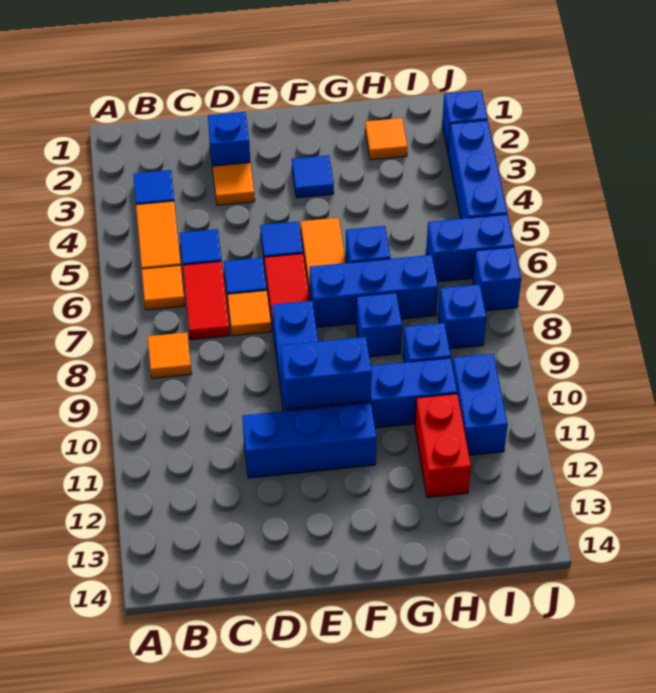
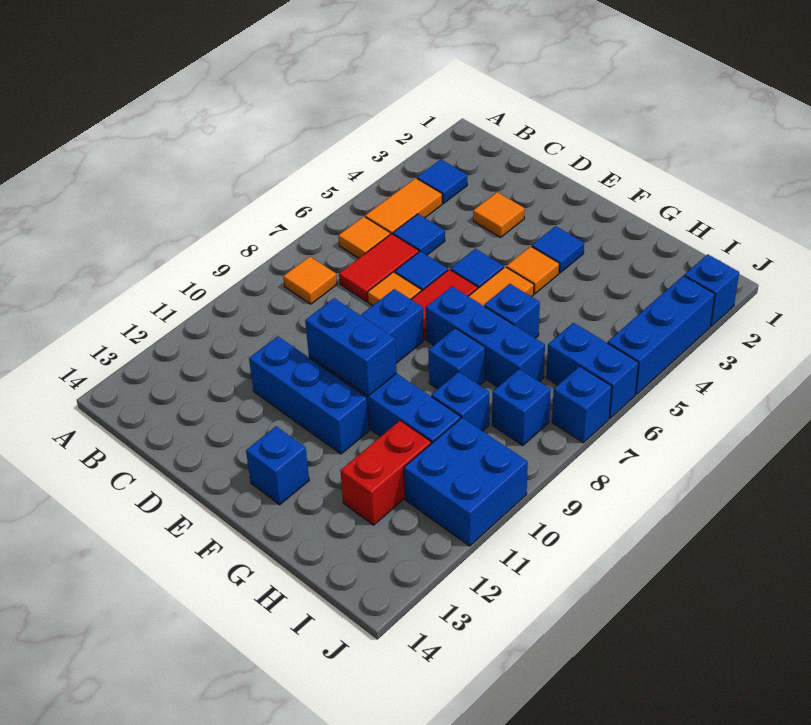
blue brick D2 level 1 -> blue brick F13 level 1
orange tile H2 level 1 -> orange tile F4 level 1
blue brick I10:I11 level 1 -> blue brick I10:J11 level 1

